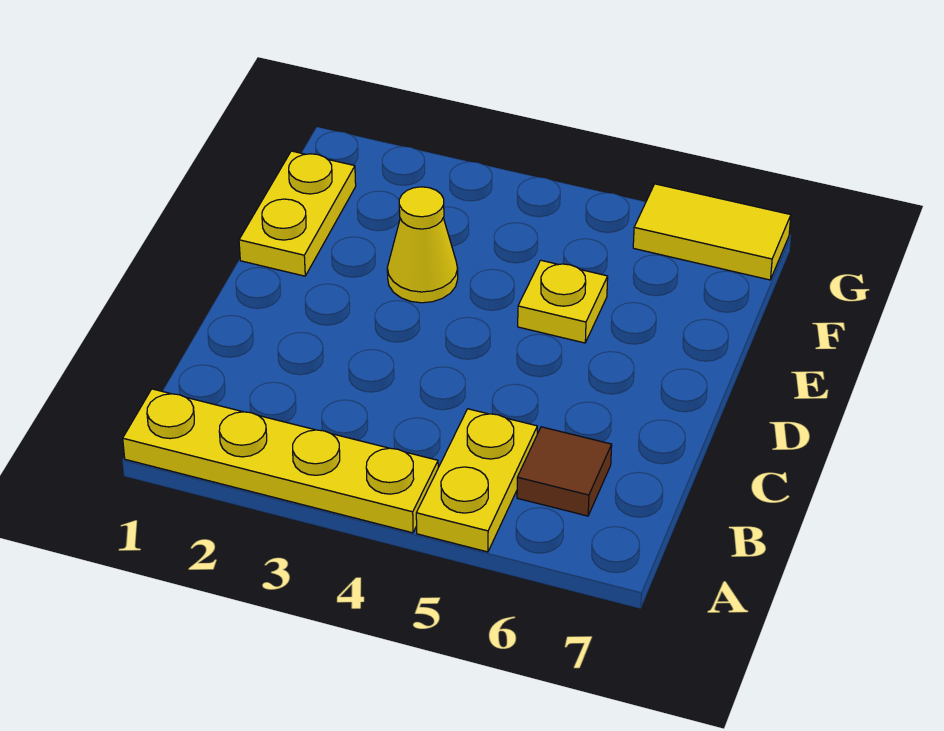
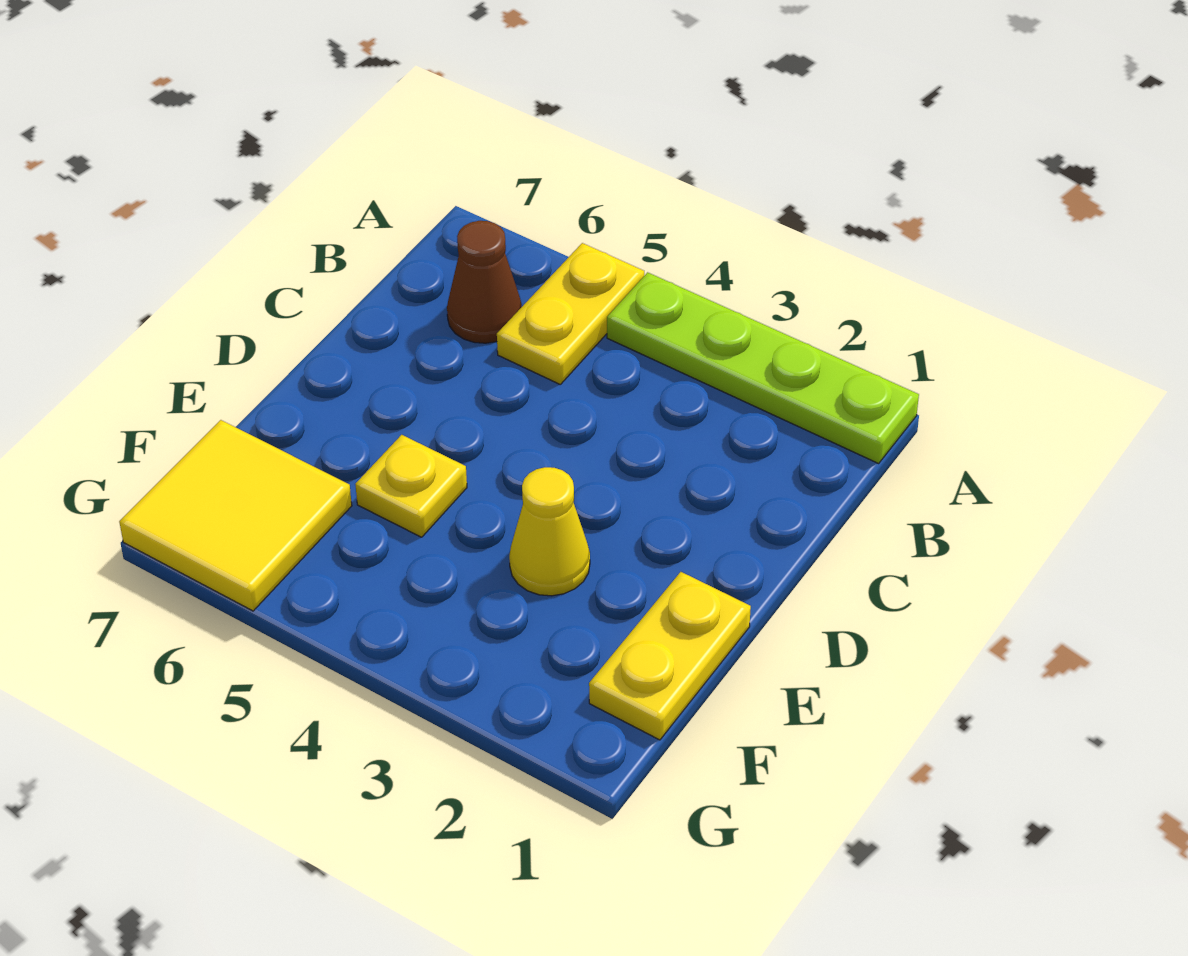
yellow plate A1:A4 level 1 -> lime plate A1:A4 level 1
brown tile B6 level 1 -> brown cone B6 level 1
yellow tile G6:G7 level 1 -> yellow tile F6:G7 level 1

